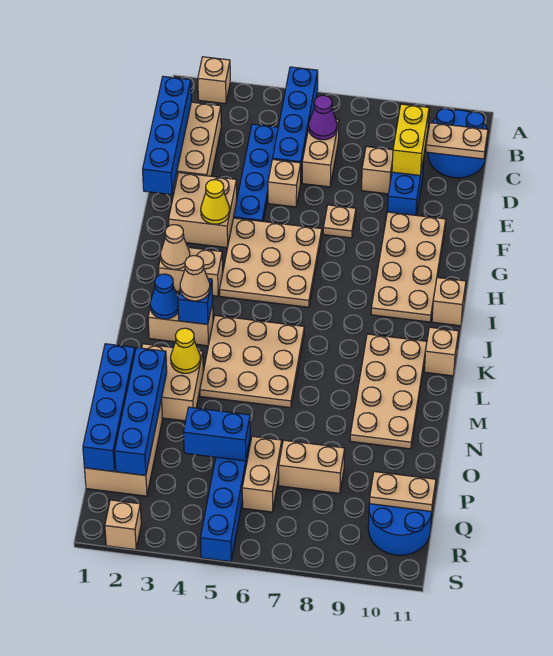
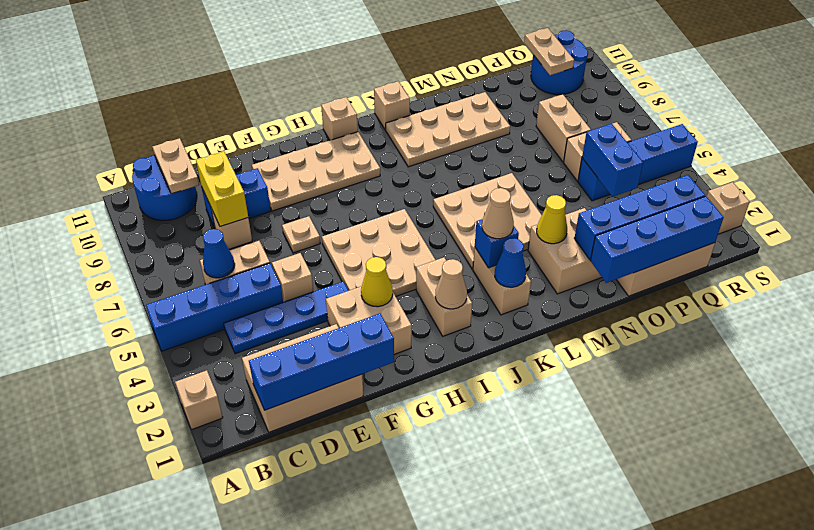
purple cone C6 level 2 -> blue cone C6 level 2
yellow brick C9:D9 level 2 -> yellow brick D8:D9 level 2

